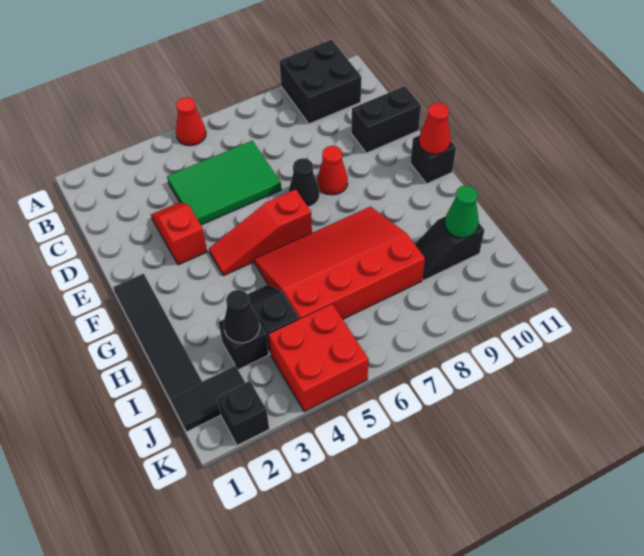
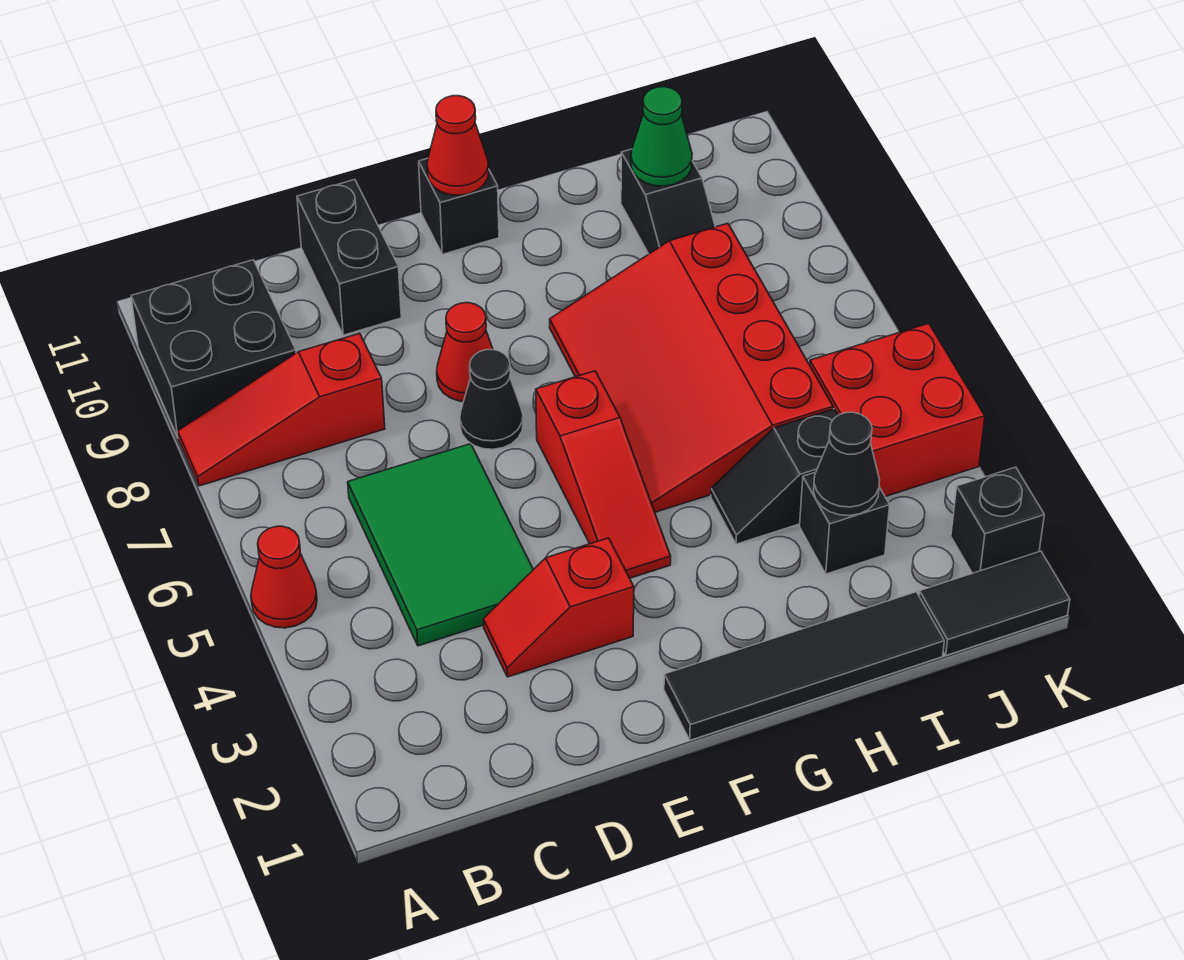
none -> red slope A8:C8 level 1 top C
black tile J1:J2 level 1 -> black tile J1:K1 level 1

